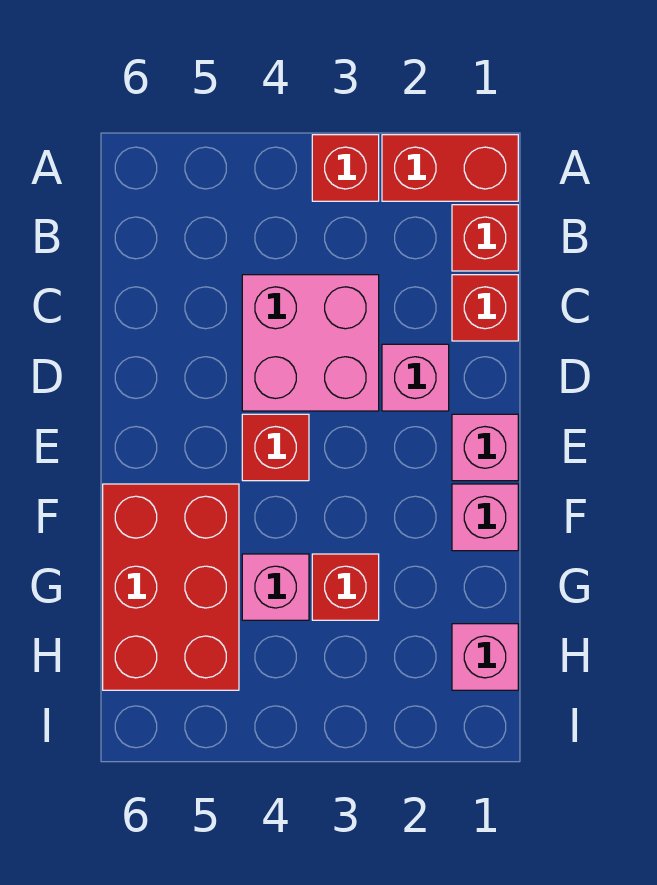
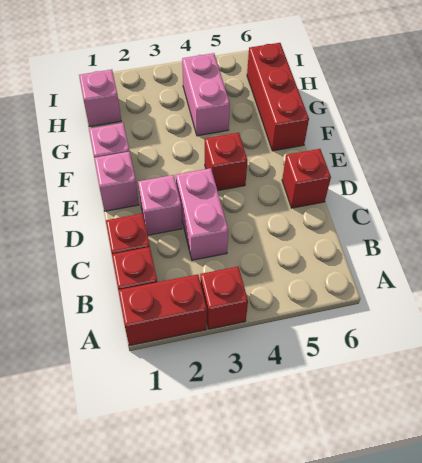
pink brick C3:D4 level 1 -> pink brick C3:D3 level 1
red brick F5:H6 level 1 -> red brick F6:H6 level 1
red brick G3 level 1 -> red brick D6 level 1
pink brick G4 level 1 -> pink brick G4:H4 level 1

